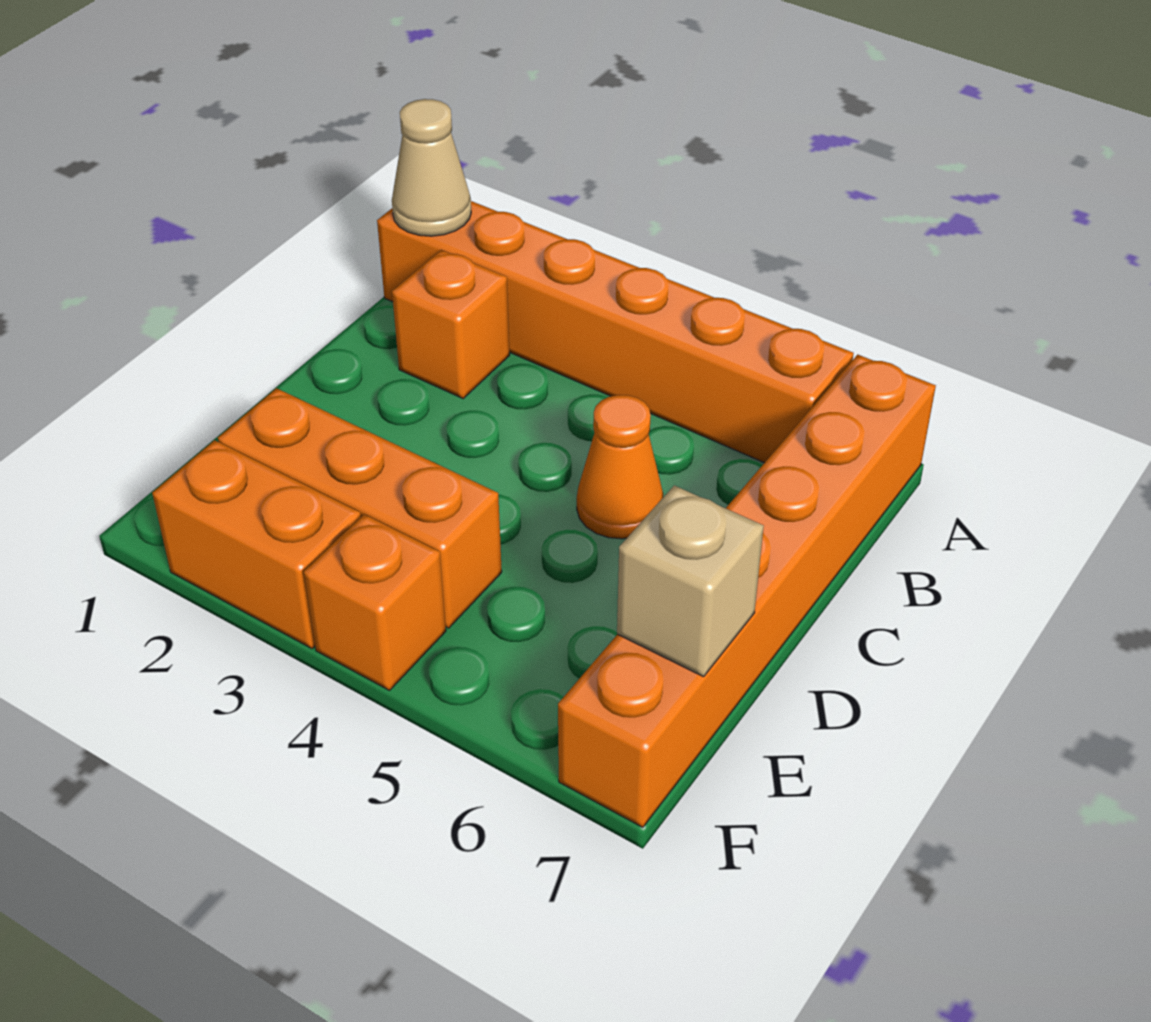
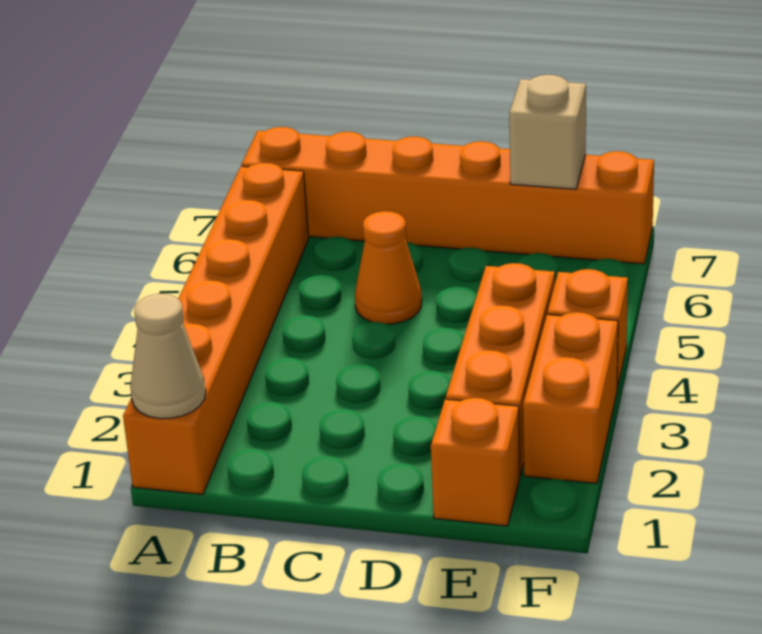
orange brick B2 level 1 -> orange brick E1 level 1

